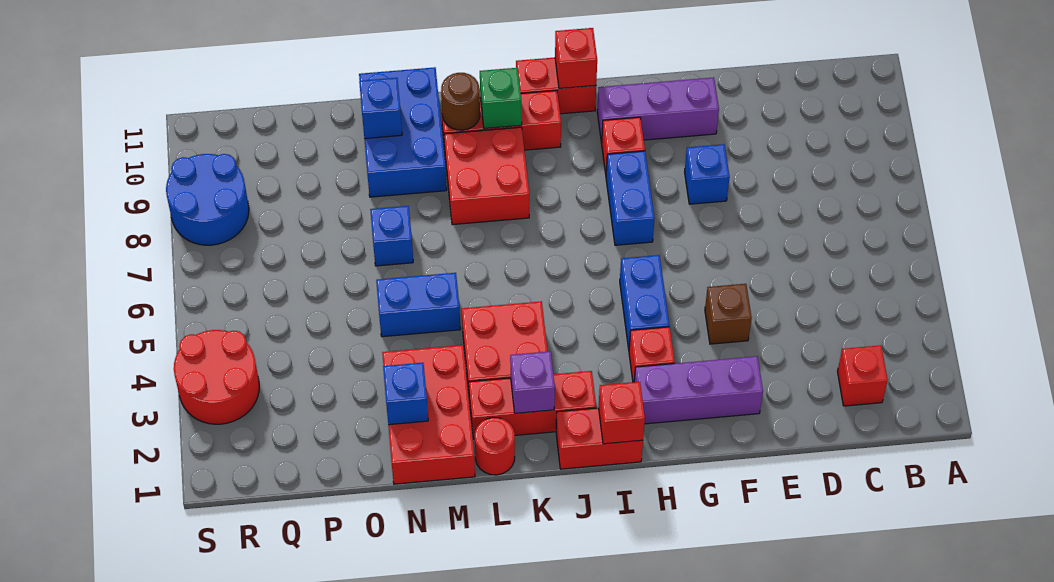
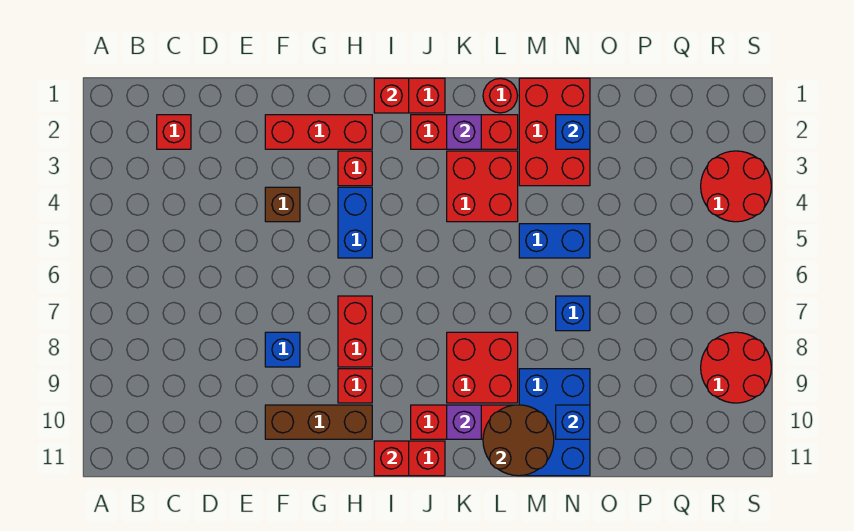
purple brick F2:H2 level 1 -> red brick F2:H2 level 1
purple brick F10:H10 level 1 -> brown brick F10:H10 level 1
blue brick H7:H8 level 1 -> red brick H7:H8 level 1
green brick K10 level 2 -> purple brick K10 level 2
brown round brick L10 level 2 -> brown round brick L10:M11 level 2
blue round brick R8:S9 level 1 -> red round brick R8:S9 level 1

